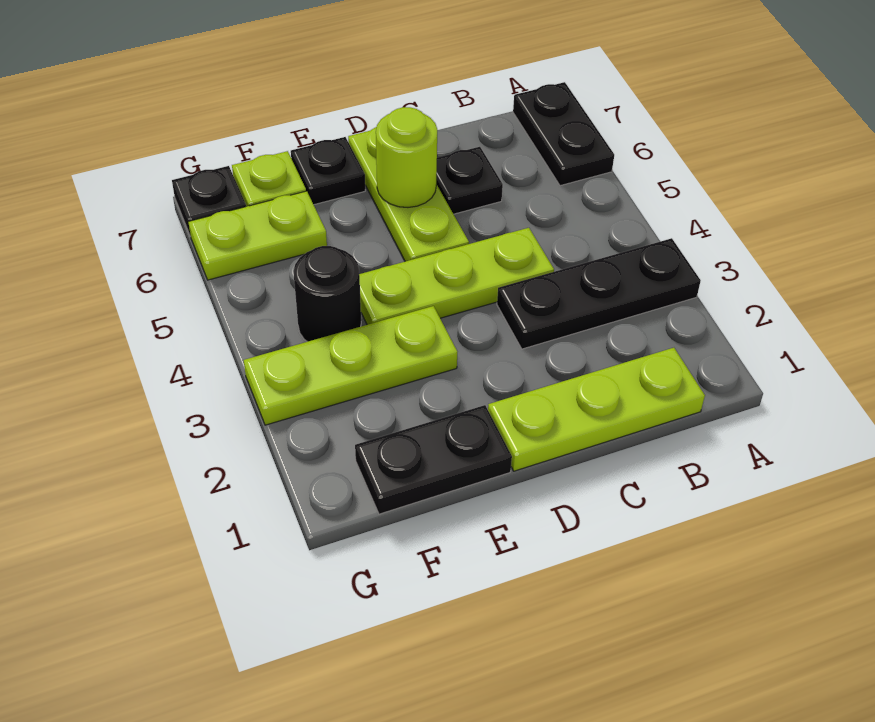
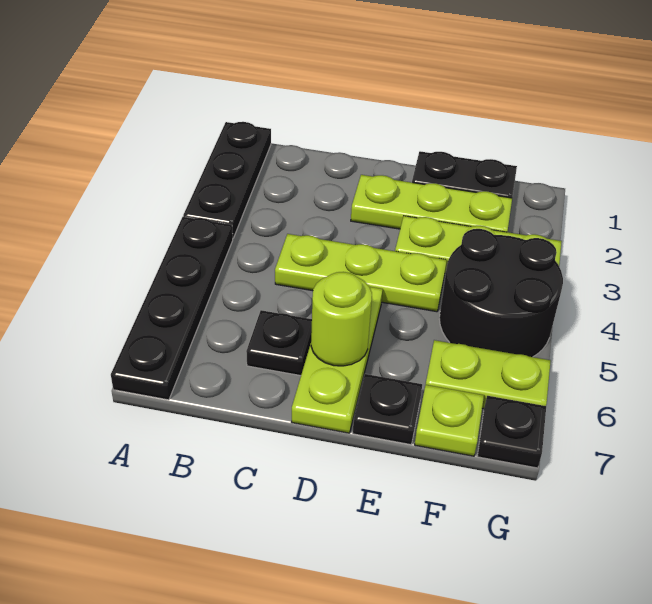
black plate A3:C3 level 1 -> black plate A1:A3 level 1
black plate A6:A7 level 1 -> black plate A4:A7 level 1
lime plate B1:D1 level 1 -> lime plate D2:F2 level 1
black round brick F4 level 1 -> black round brick F4:G5 level 1

